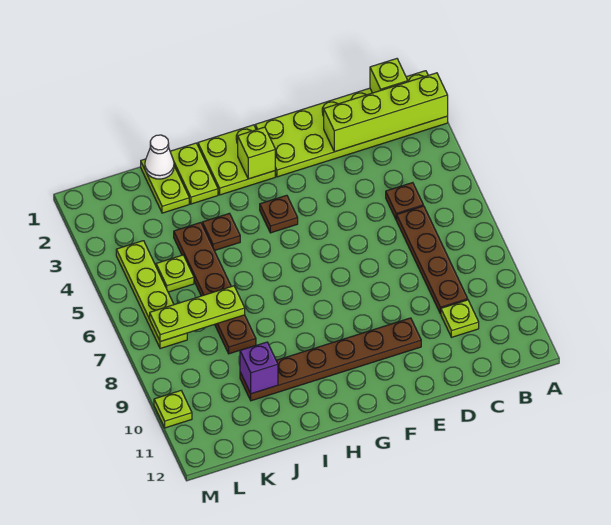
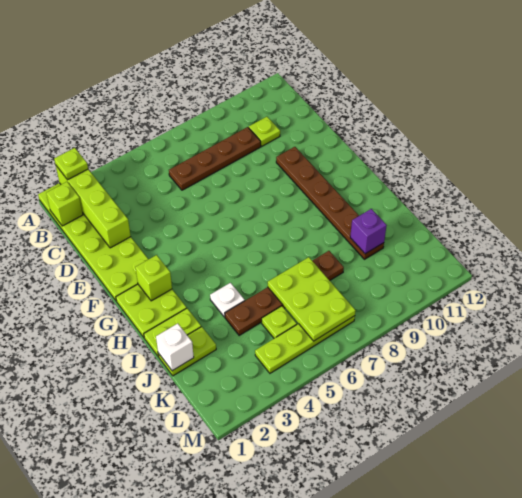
brown plate C5 level 1 -> none
brown plate G4 level 1 -> none
brown plate I4 level 1 -> white plate I4 level 1
white cone J1 level 2 -> white brick J1 level 2
lime plate J7:L7 level 2 -> lime plate J6:L7 level 2
lime plate M10 level 1 -> lime plate A2 level 3

